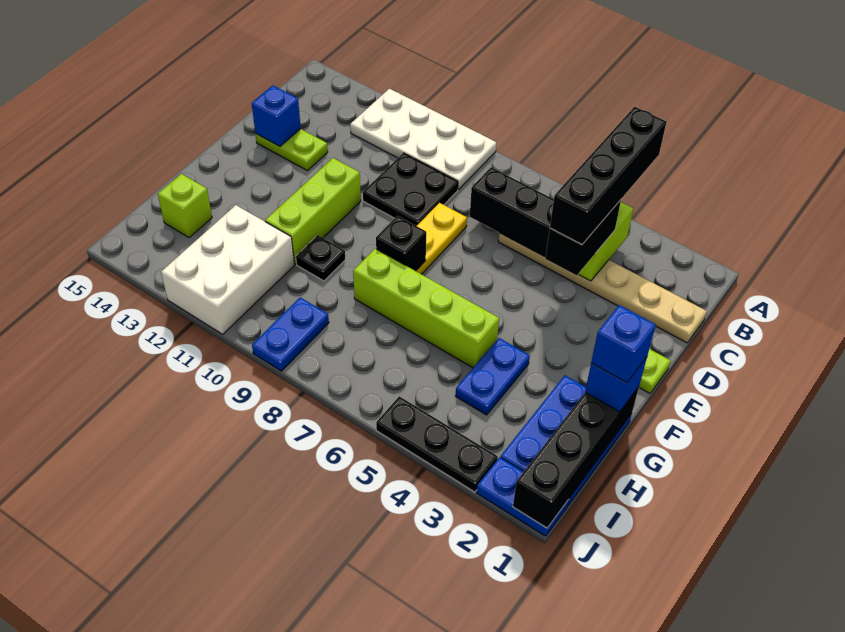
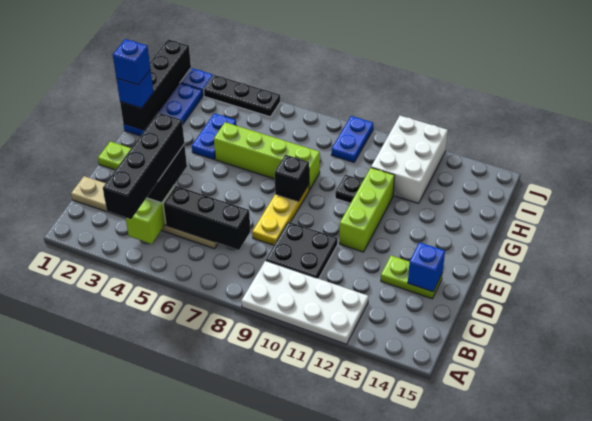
lime brick H14 level 1 -> none

